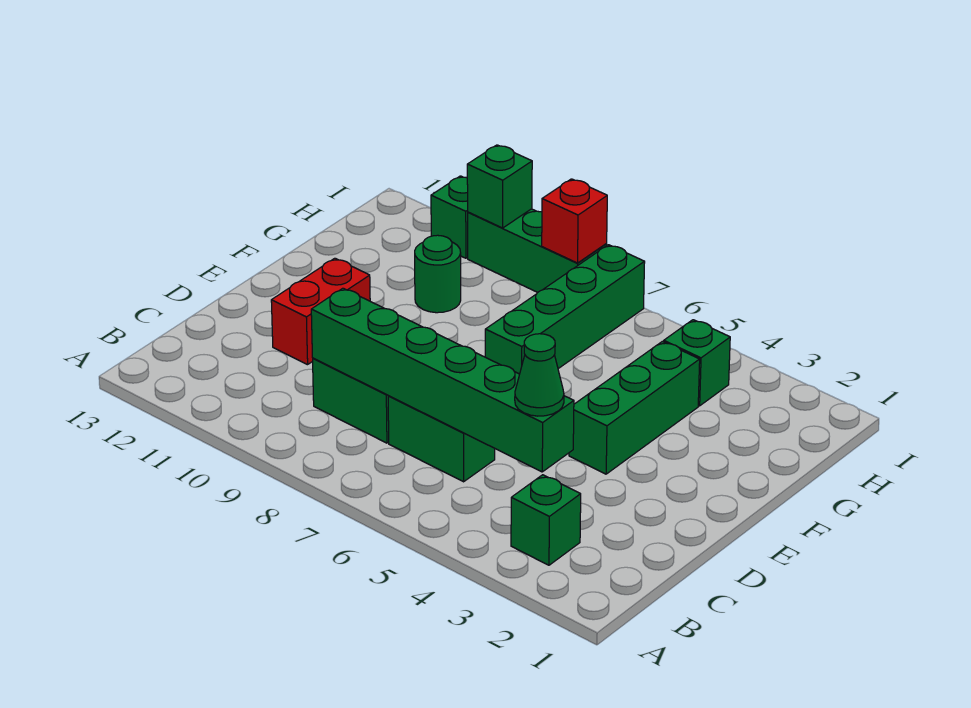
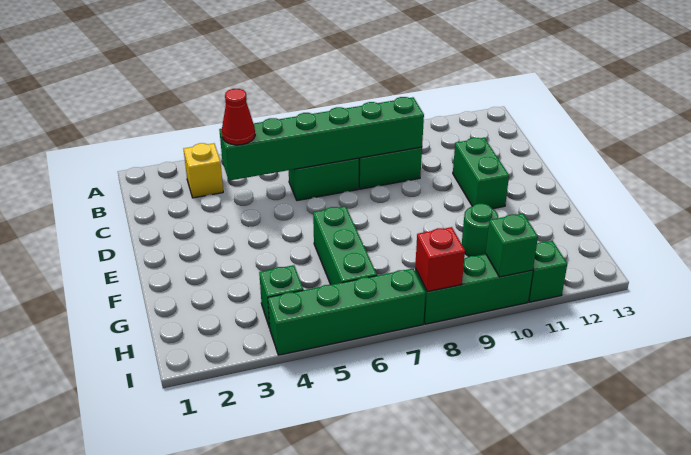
green brick B3 level 1 -> yellow brick B3 level 1
green cone C4 level 3 -> red cone C4 level 3
red brick D11:E11 level 1 -> green brick D11:E11 level 1
green brick E4:G4 level 1 -> green brick F6:H6 level 1
green brick F7:I7 level 1 -> green brick I4:I7 level 1

